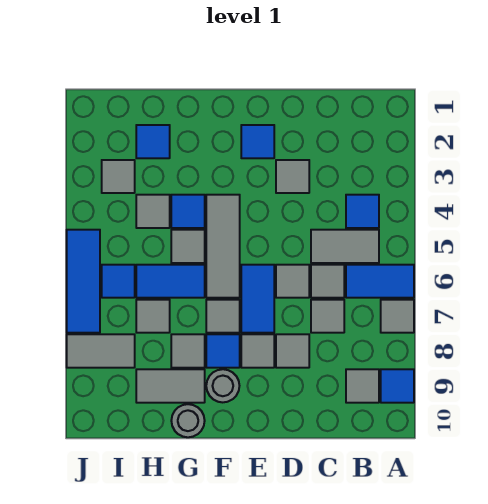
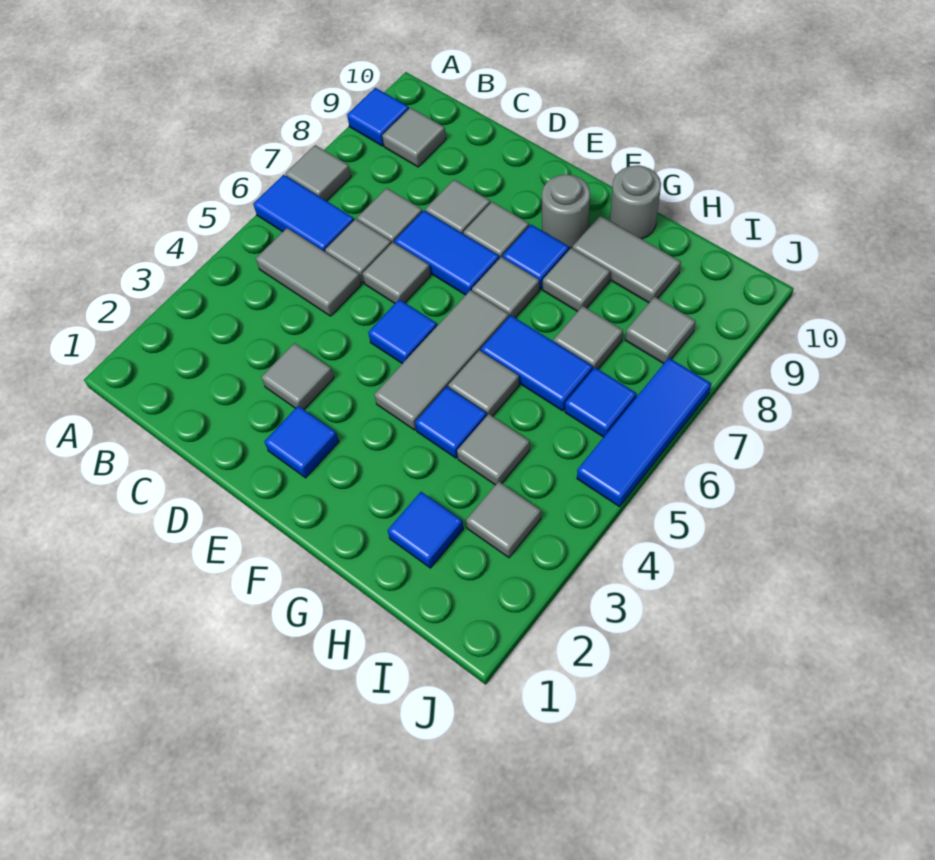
blue tile B4 level 1 -> blue tile E5 level 1
blue tile E6:E7 level 1 -> blue tile D7:E7 level 1
grey tile I8:J8 level 1 -> grey tile I8 level 1

